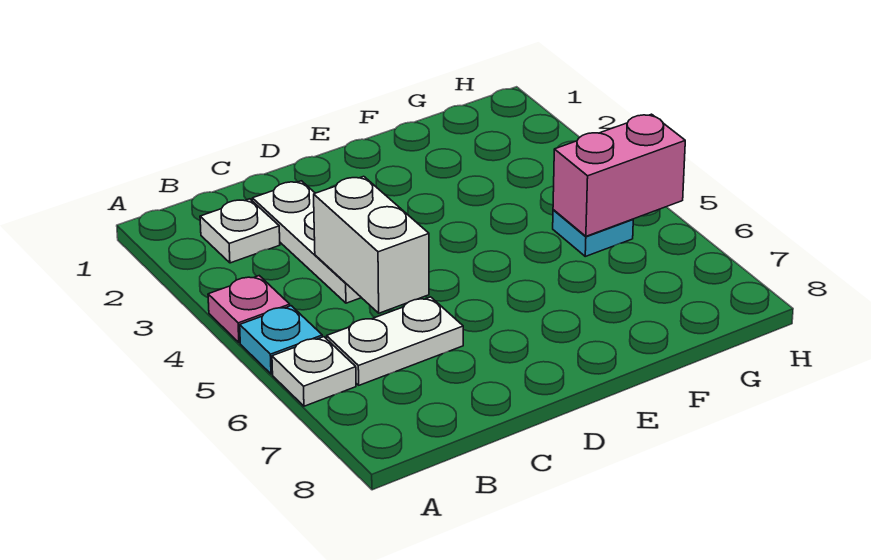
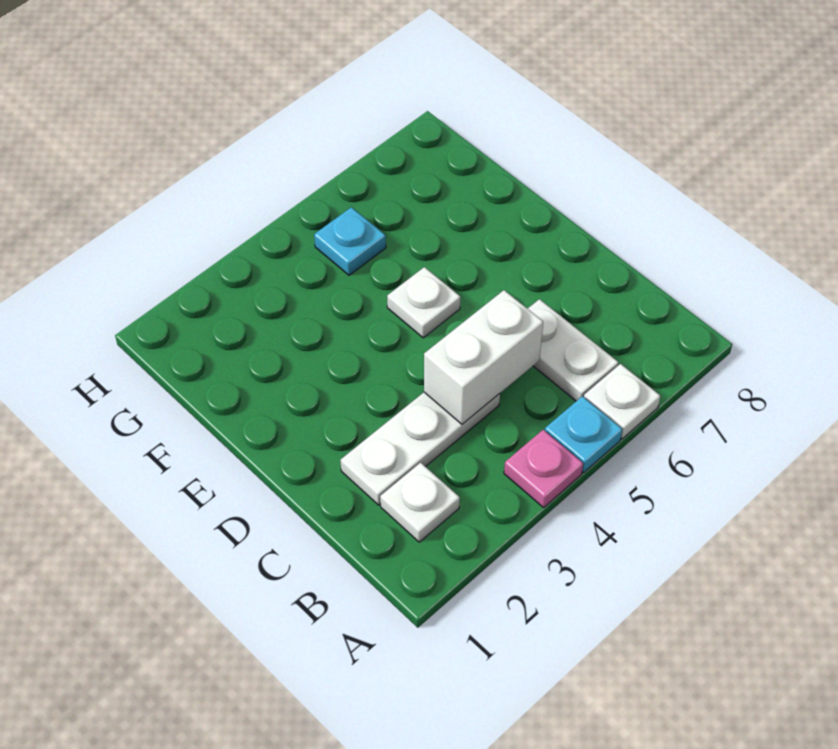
none -> white plate E5 level 1
pink brick G5:H5 level 2 -> none

